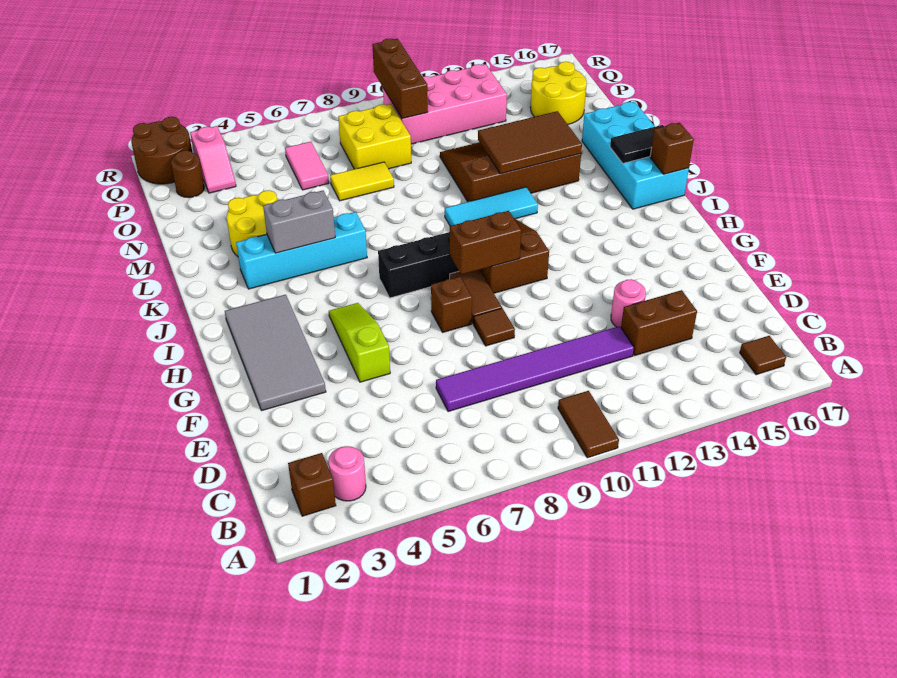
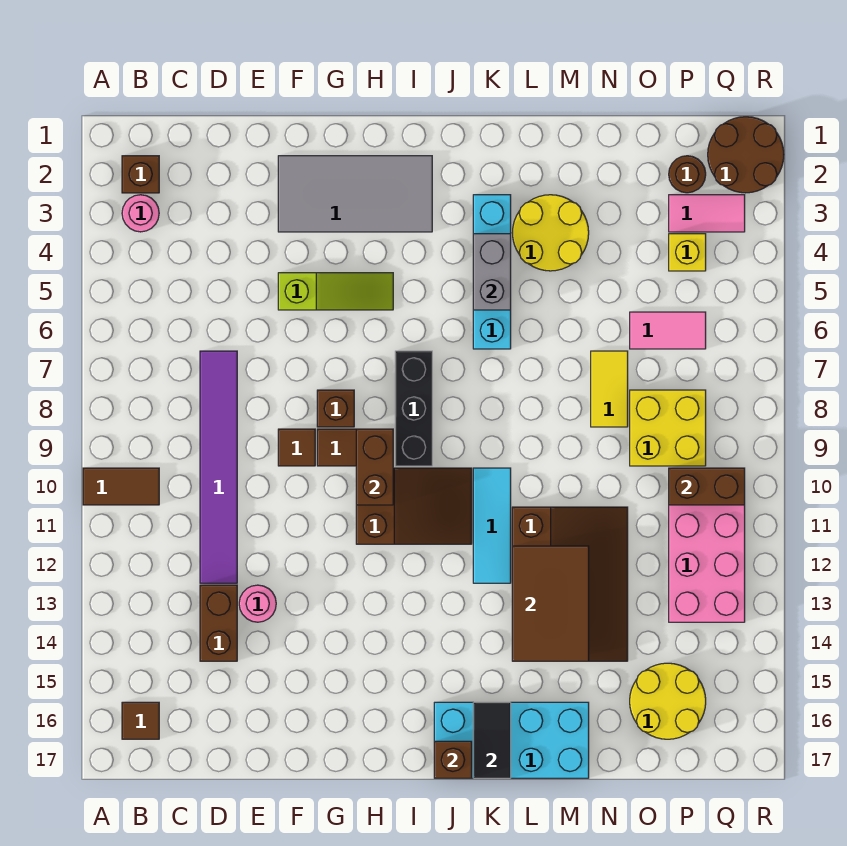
pink slope P3:Q3 level 1 top Q -> pink tile P3:Q3 level 1
none -> yellow brick P4 level 1
brown brick P10:R10 level 2 -> brown brick P10:Q10 level 2

